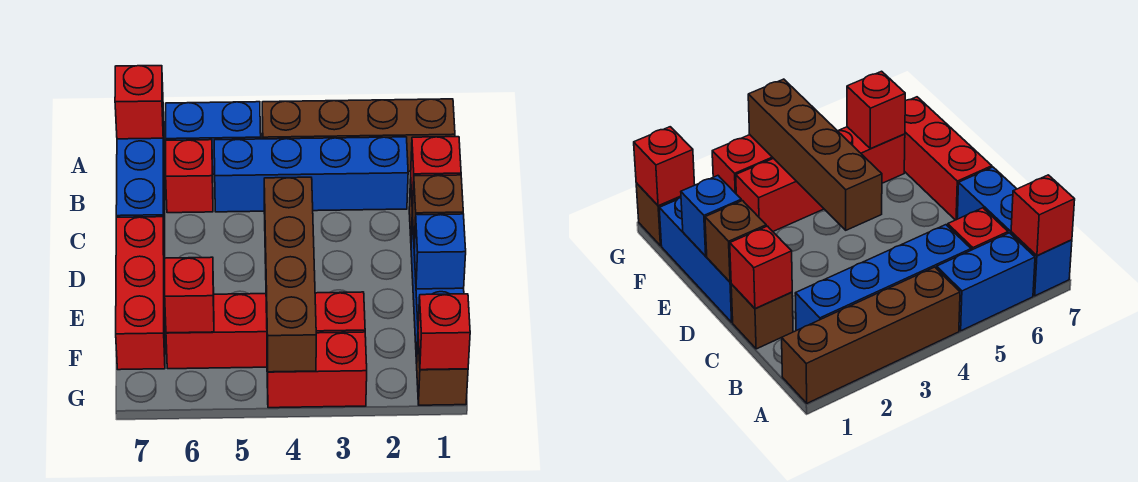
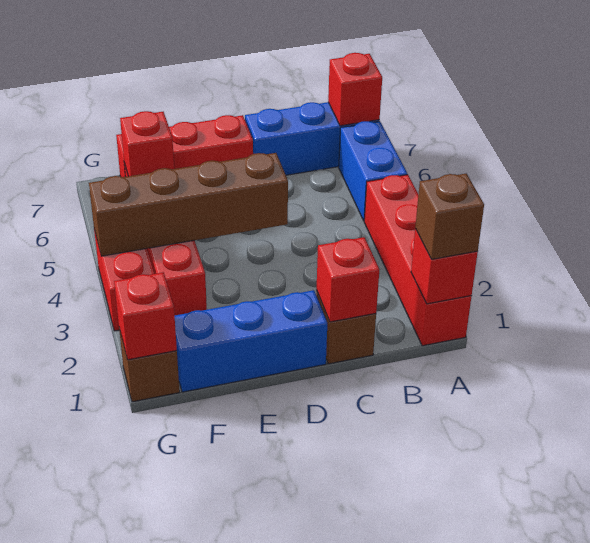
brown brick A1:A4 level 1 -> red brick A1:A4 level 1
blue brick B2:B5 level 1 -> none
red brick B6 level 1 -> red brick A1 level 2
brown brick D1 level 2 -> brown brick A1 level 3
blue brick E1 level 2 -> none

